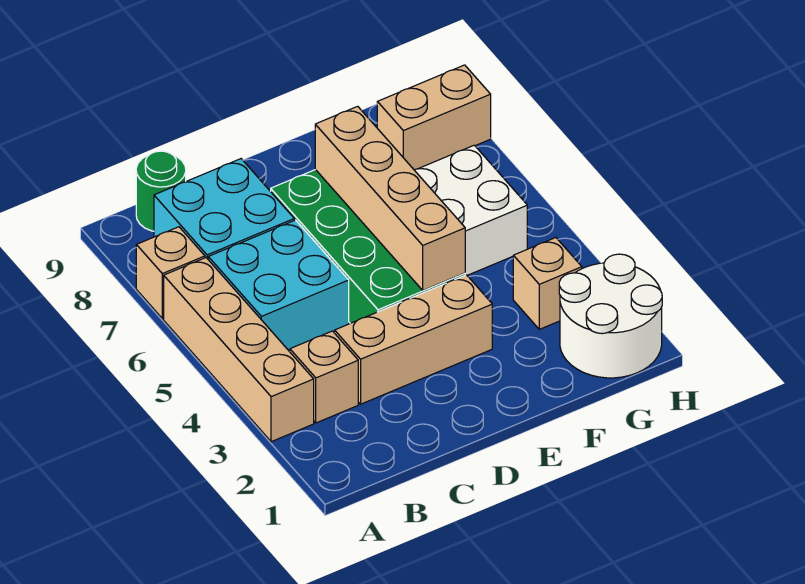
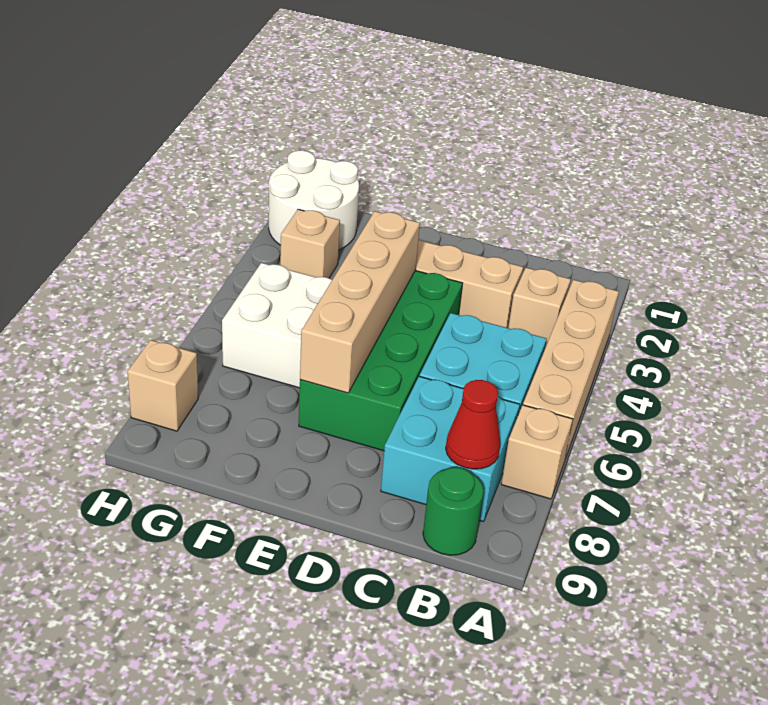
none -> red cone B8 level 2
tan brick G8:H8 level 1 -> tan brick H8 level 1

